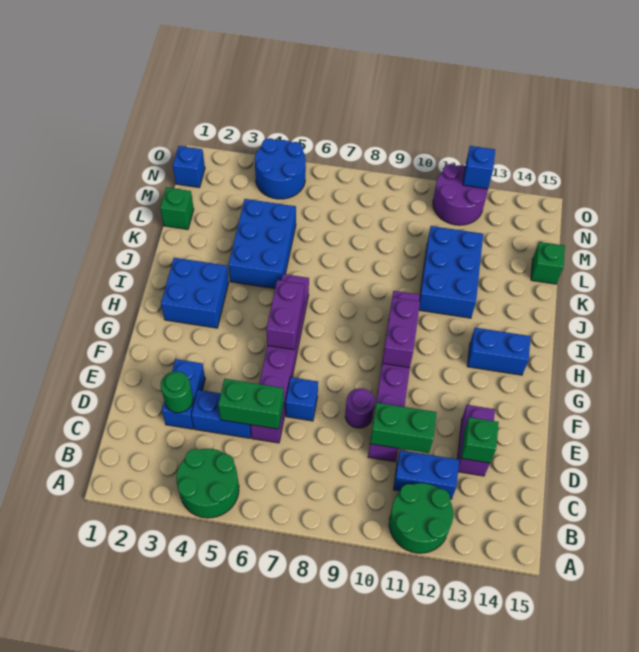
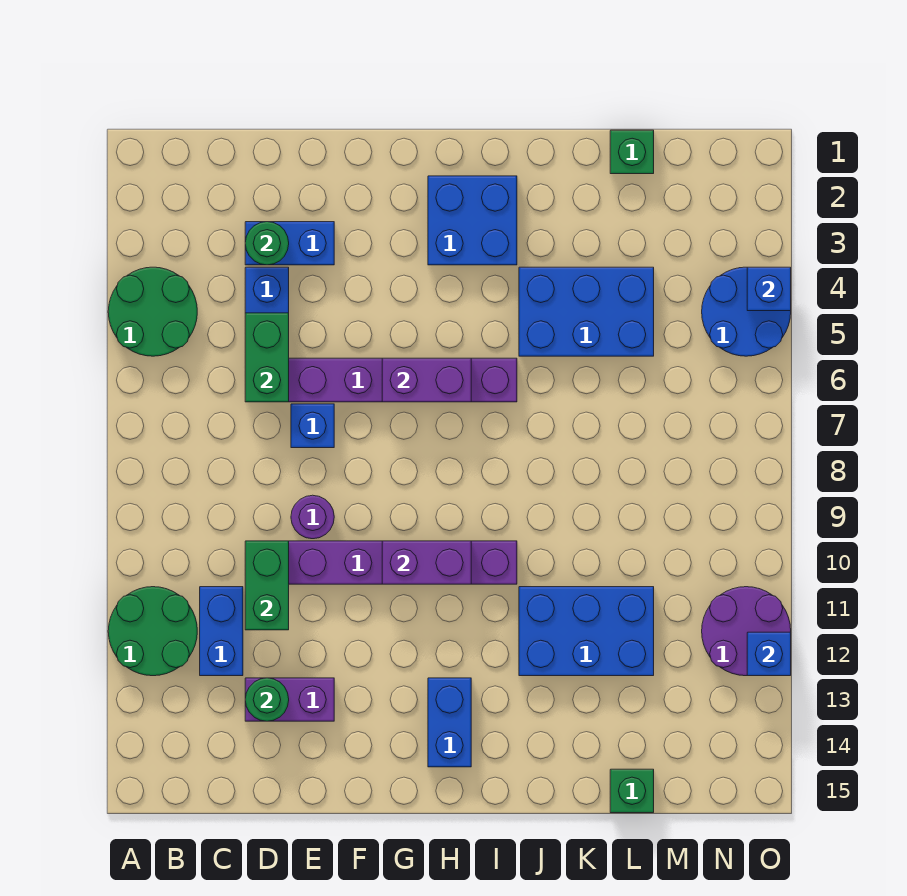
green brick D13 level 2 -> green round brick D13 level 2
blue brick N1 level 1 -> blue brick O4 level 2

